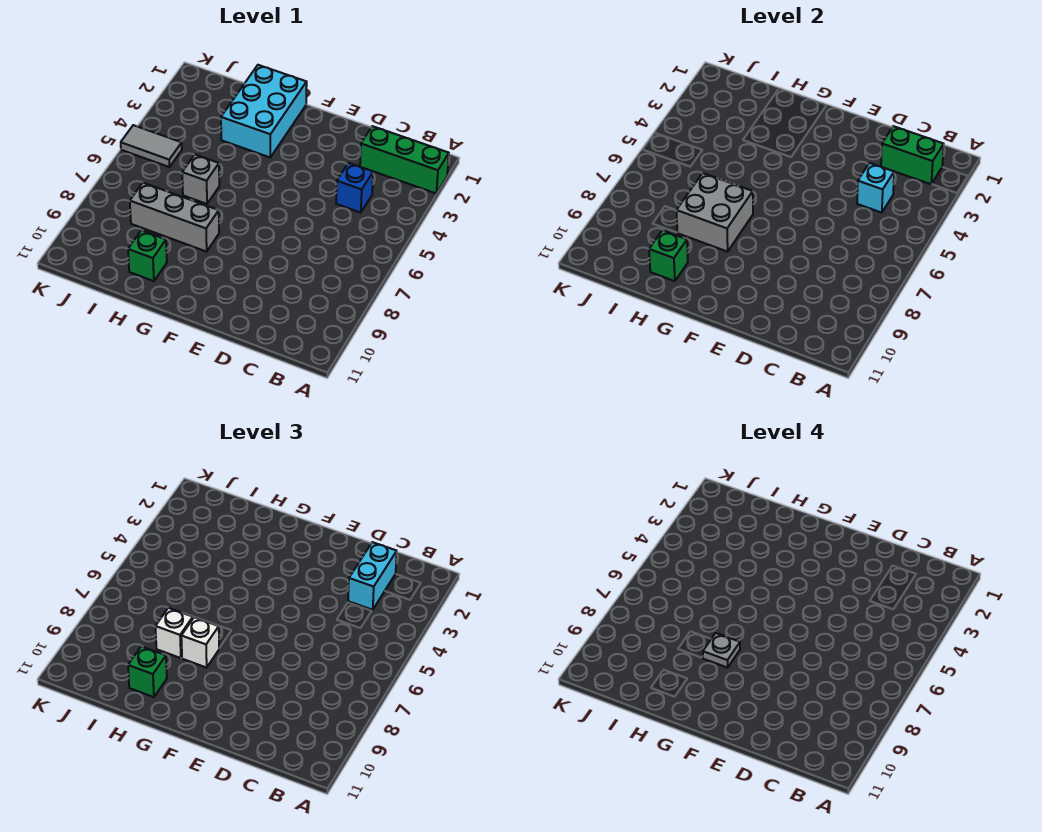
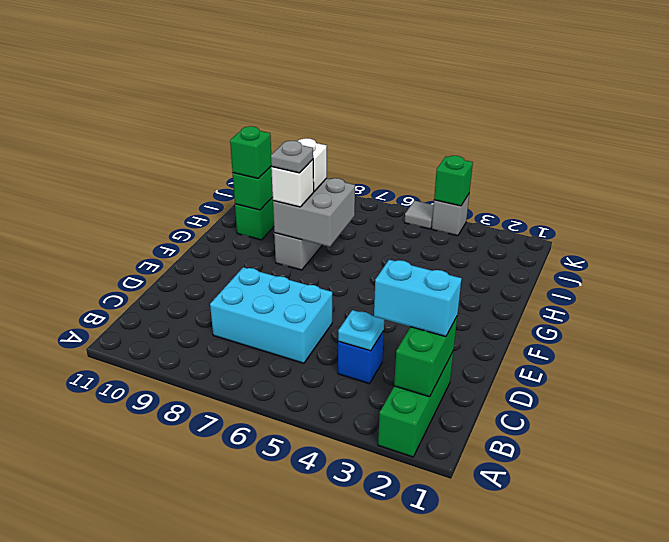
cyan brick C4 level 2 -> cyan plate C4 level 2
cyan brick G1:H3 level 1 -> cyan brick C6:D8 level 1
grey brick H6 level 1 -> grey brick K4 level 1
grey tile J5:K5 level 1 -> grey tile K5 level 1
none -> green brick K4 level 2

